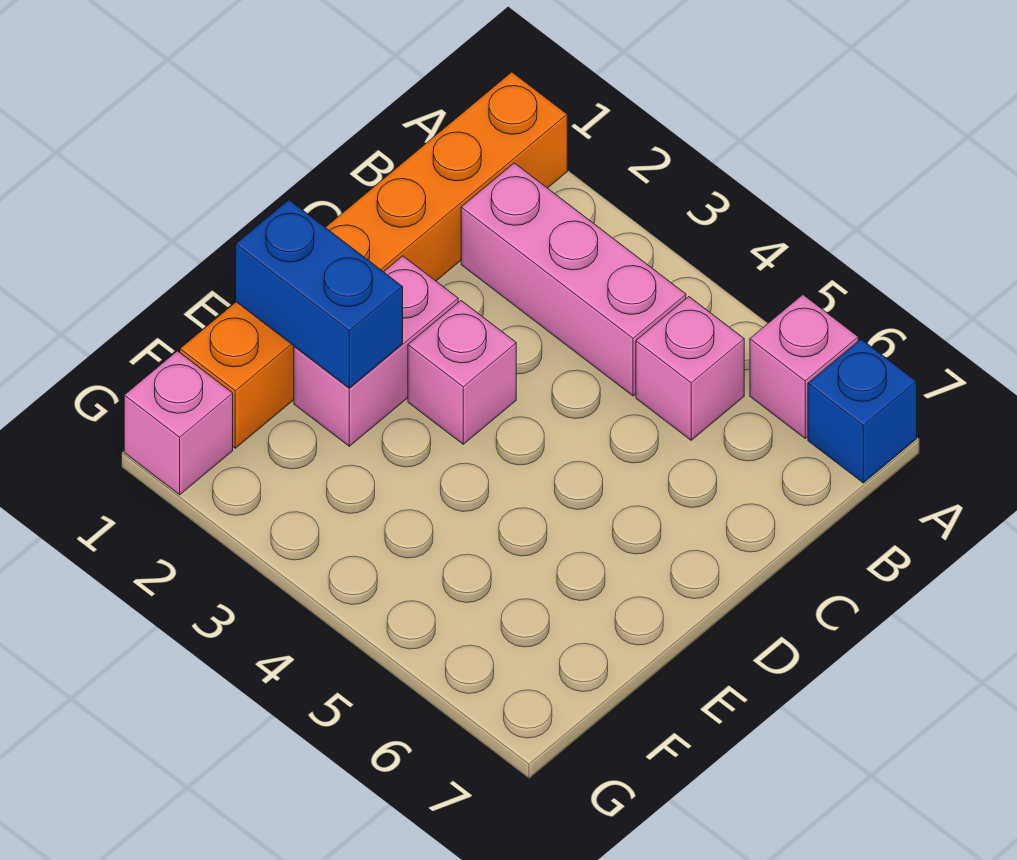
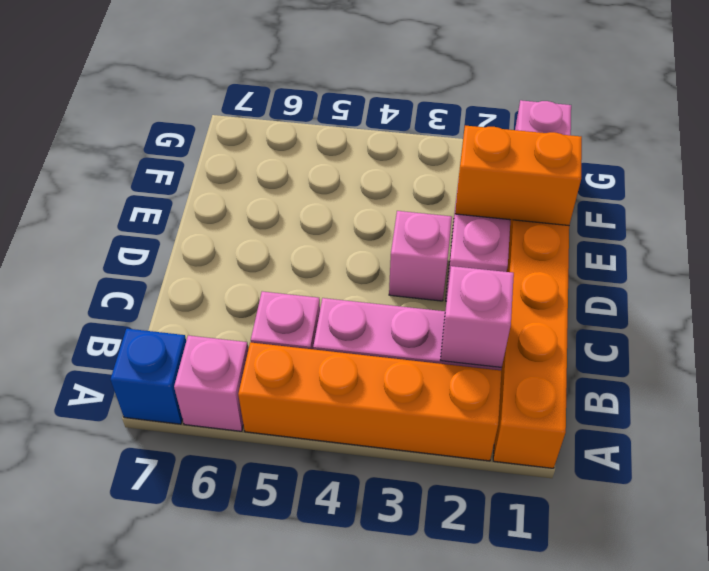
none -> orange brick A2:A5 level 1
none -> pink brick B2 level 2
blue brick E1:E2 level 2 -> orange brick E1:E2 level 2

